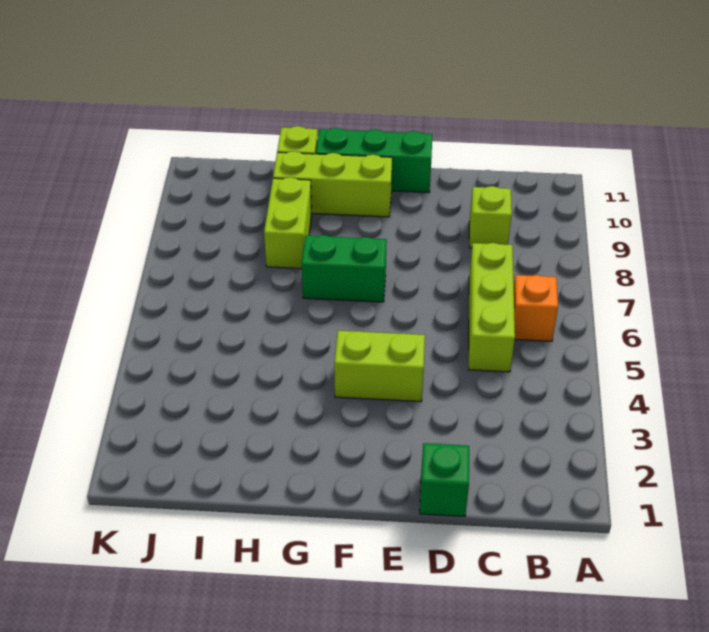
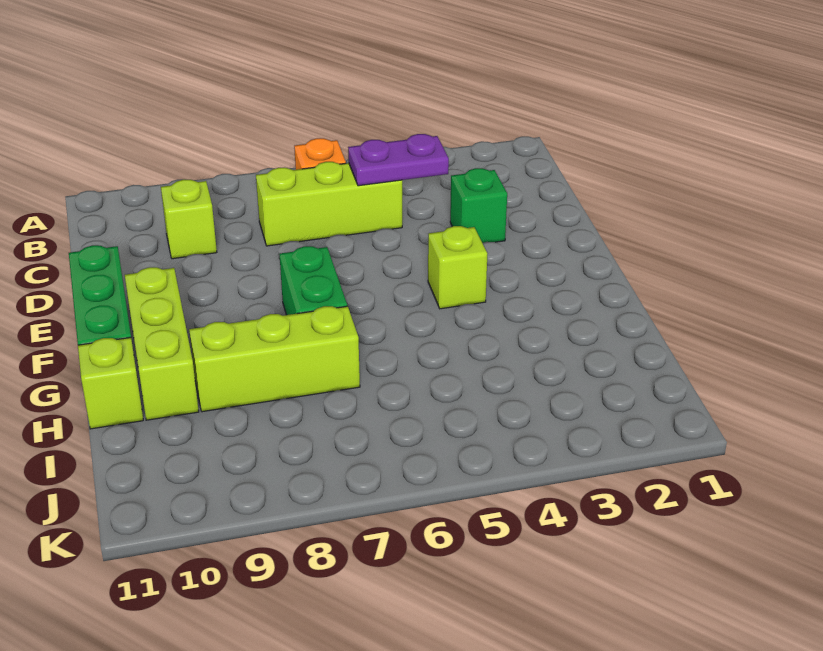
none -> purple plate C4:C5 level 2
green brick D1 level 1 -> green brick D3 level 1
lime brick E4:F4 level 1 -> lime brick F4 level 1
lime brick H8:H9 level 1 -> lime brick H7:H9 level 1

